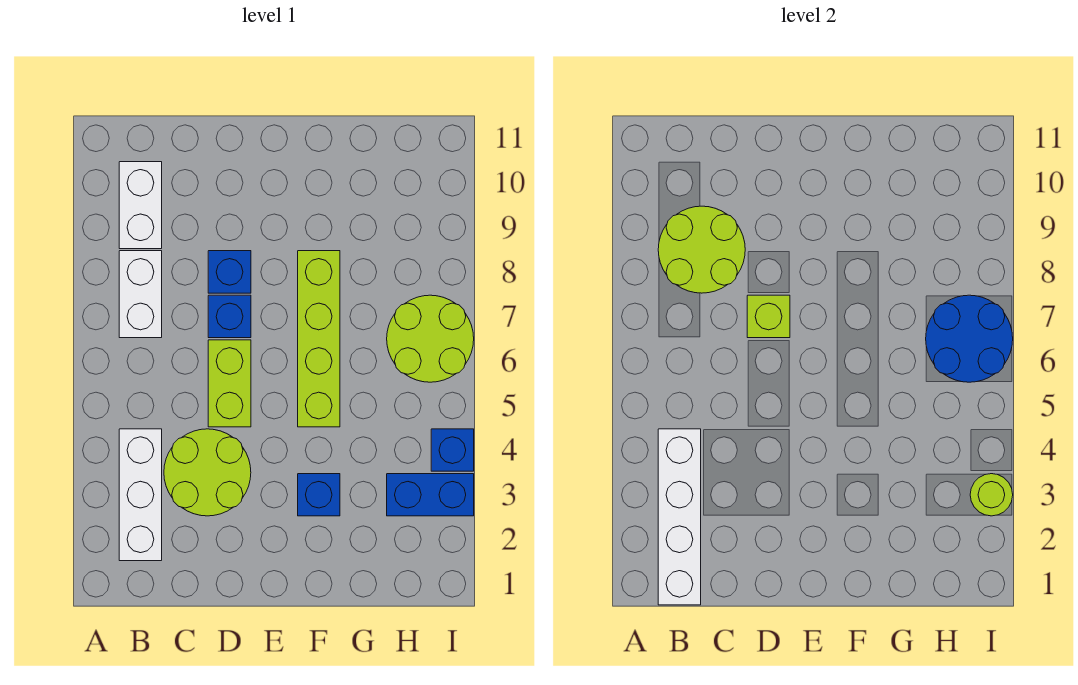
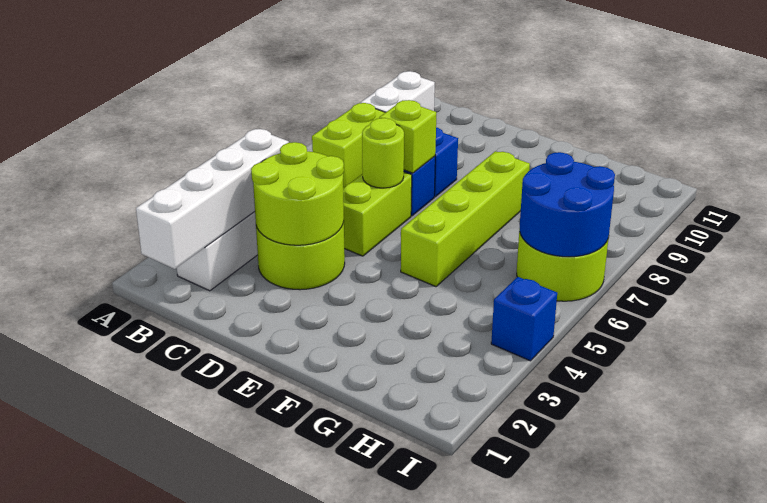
white brick B7:B8 level 1 -> lime brick B7:B8 level 1
lime round brick B8:C9 level 2 -> lime round brick C3:D4 level 2
blue brick F3 level 1 -> none
blue brick H3:I3 level 1 -> none
lime round brick I3 level 2 -> lime round brick D6 level 2

